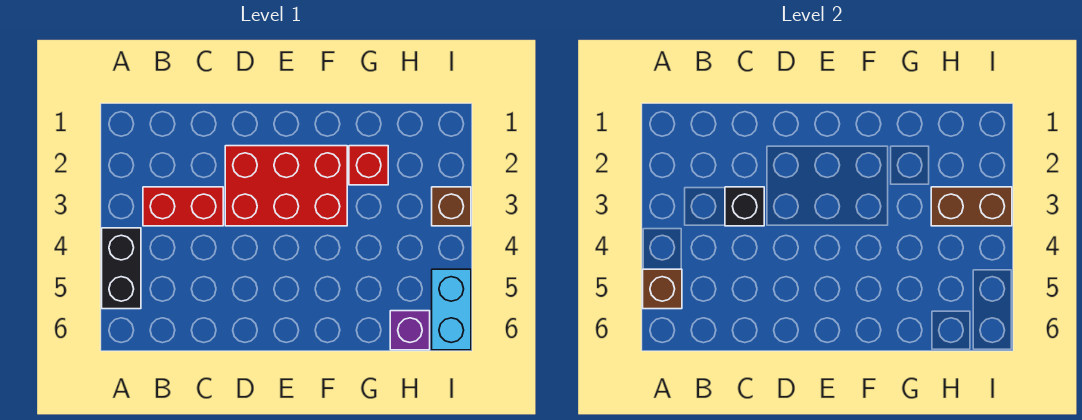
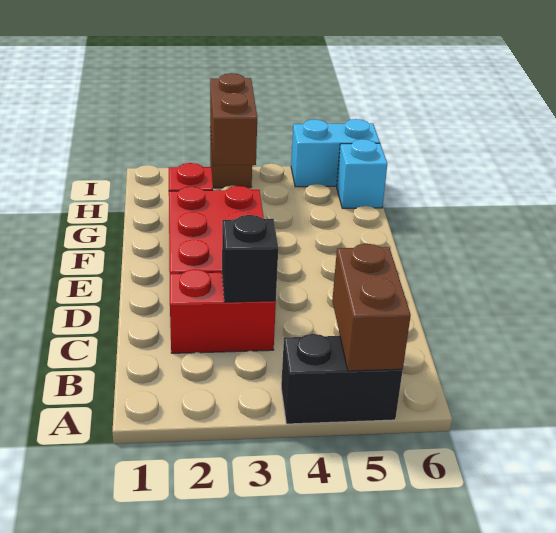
brown brick A5 level 2 -> brown brick A5:B5 level 2
red brick B3:C3 level 1 -> red brick C2:C3 level 1
purple brick H6 level 1 -> cyan brick H6 level 1

